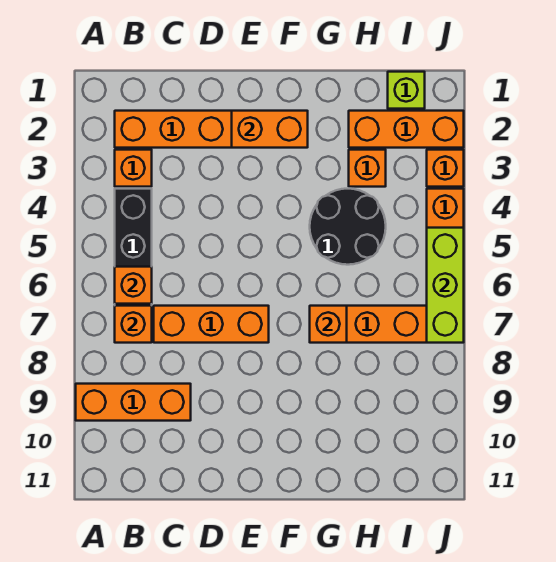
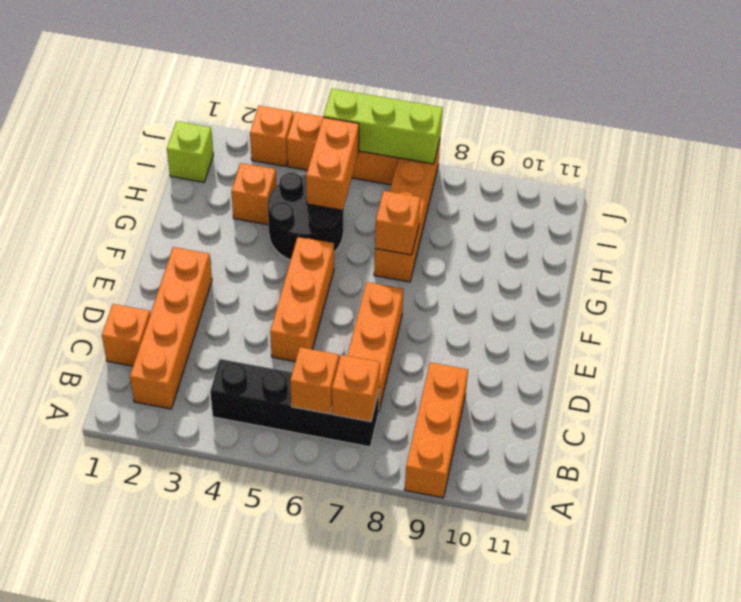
orange brick B3 level 1 -> orange brick C1 level 1
orange brick E2:F2 level 2 -> orange brick H5:I5 level 2
orange brick H2:J2 level 1 -> orange brick D5:F5 level 1

